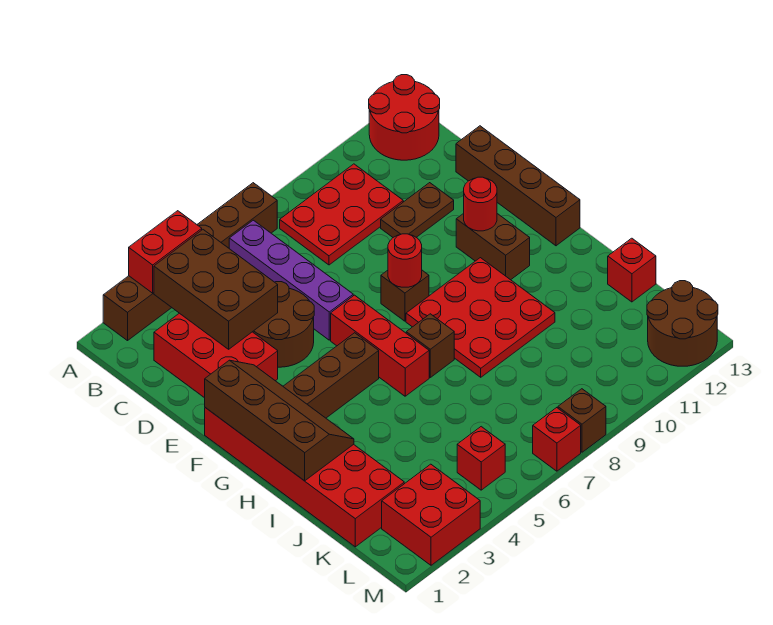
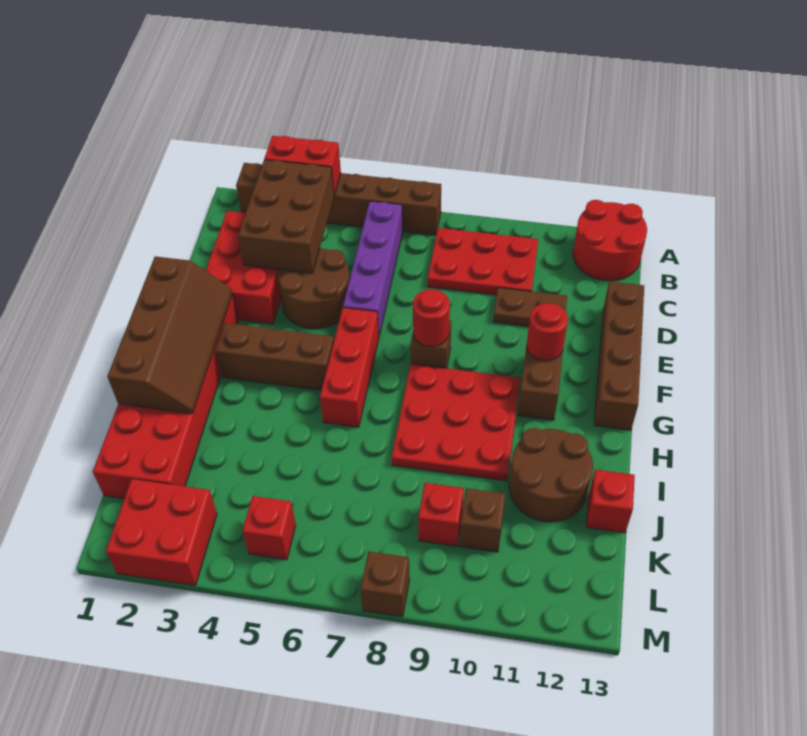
brown brick H7 level 1 -> brown brick K10 level 1
brown round brick L12:M13 level 1 -> brown round brick I11:J12 level 1
red brick M7 level 1 -> red brick K9 level 1

